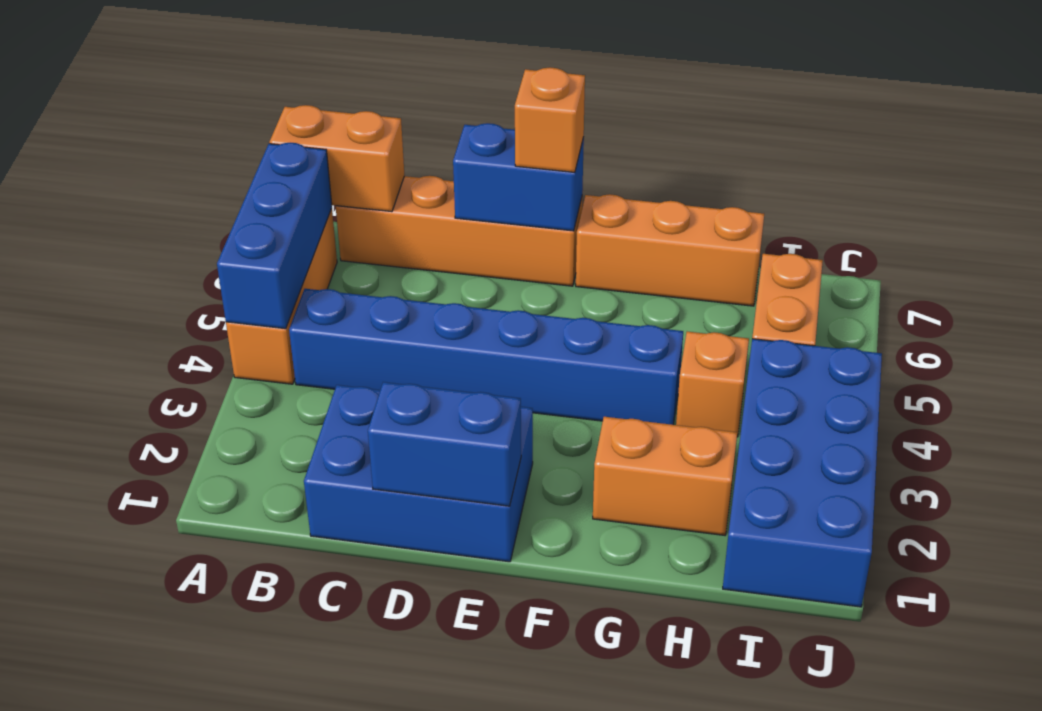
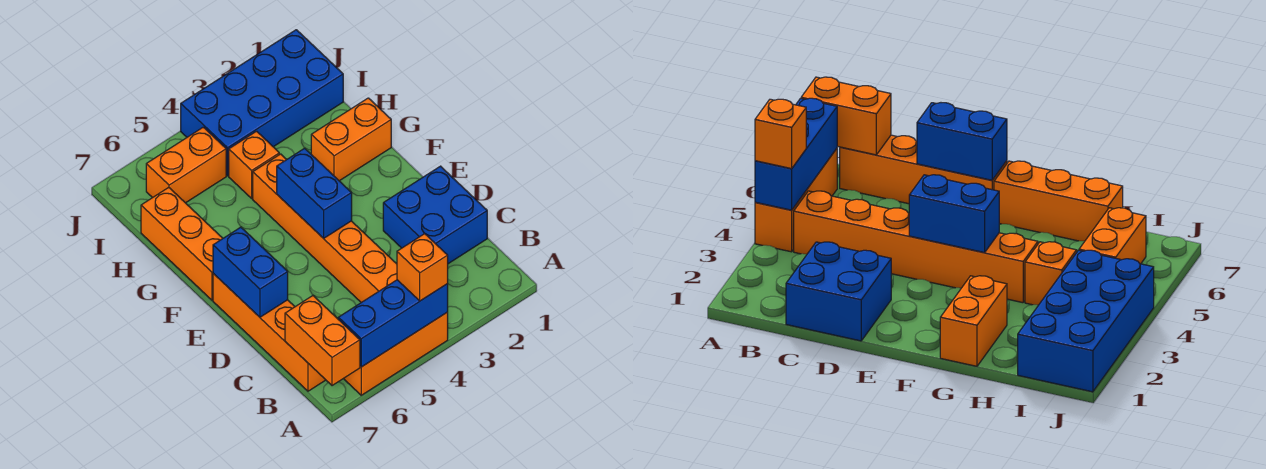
blue brick B4:G4 level 1 -> orange brick B4:G4 level 1
blue brick C1:E2 level 1 -> blue brick C1:D2 level 1
blue brick D1:E1 level 2 -> blue brick E4:F4 level 2
orange brick E7 level 3 -> orange brick A4 level 3
orange brick G2:H2 level 1 -> orange brick G1:G2 level 1

